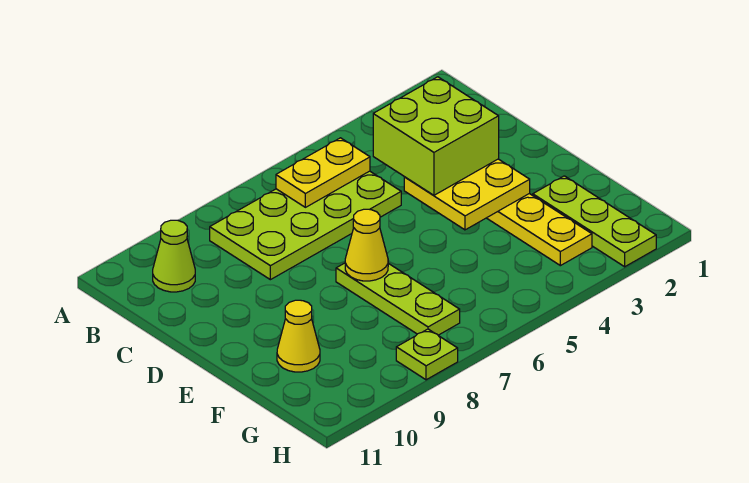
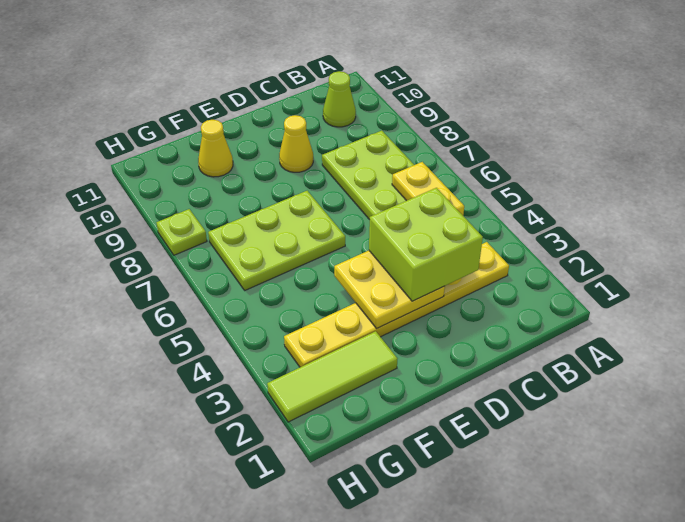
lime plate E7:G7 level 1 -> lime plate E6:G7 level 1
yellow cone E7 level 2 -> yellow cone D9 level 1
lime plate F2:H2 level 1 -> lime tile F2:H2 level 1

